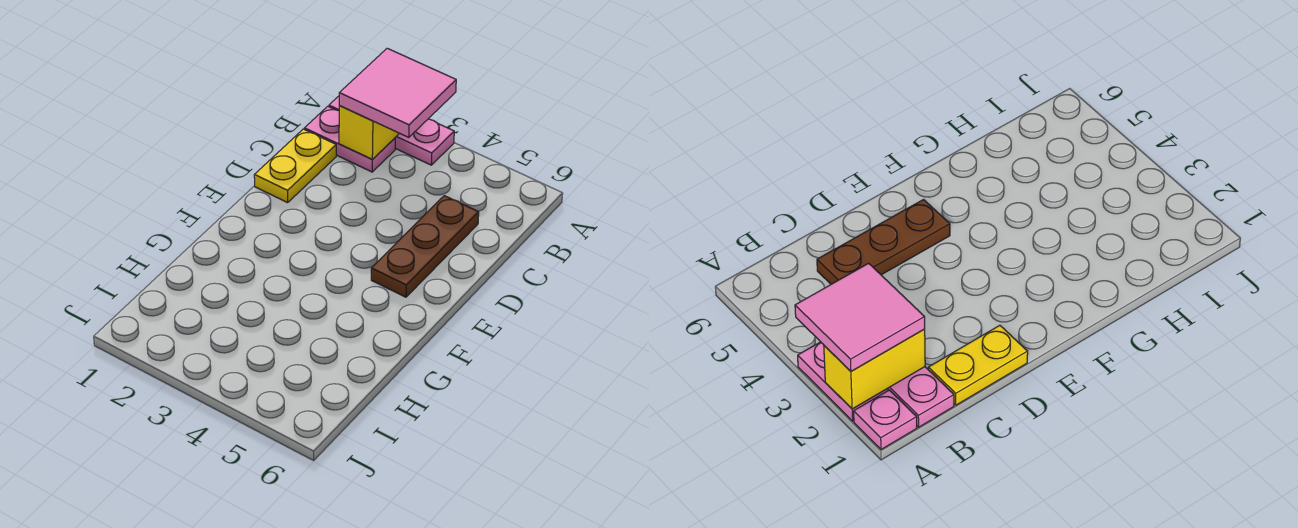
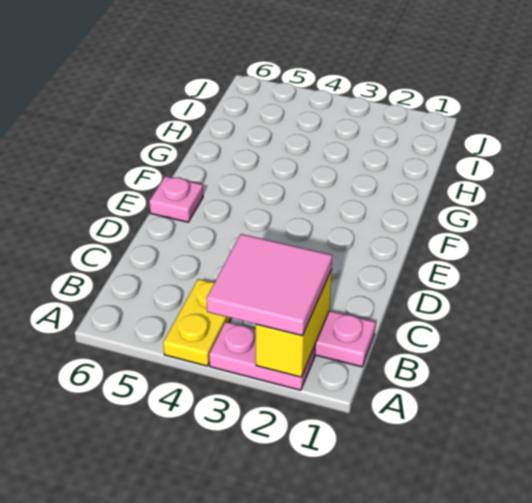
pink plate A1 level 1 -> pink plate E6 level 1
yellow plate C1:D1 level 1 -> yellow plate A4:B4 level 1
brown plate C5:E5 level 1 -> none

